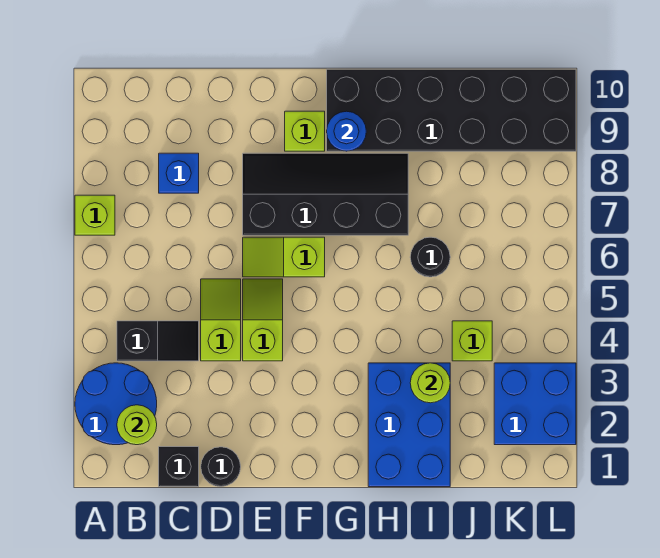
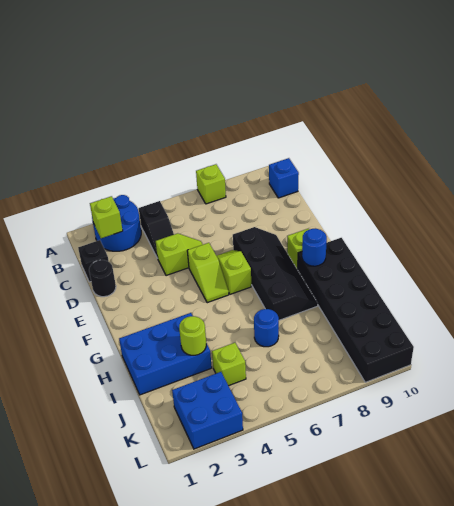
lime round brick B2 level 2 -> lime brick B2 level 2
blue brick C8 level 1 -> blue brick B10 level 1
lime slope E4:E5 level 1 top 4 -> lime slope E5:F5 level 1 top E
black round brick I6 level 1 -> blue round brick I6 level 1

